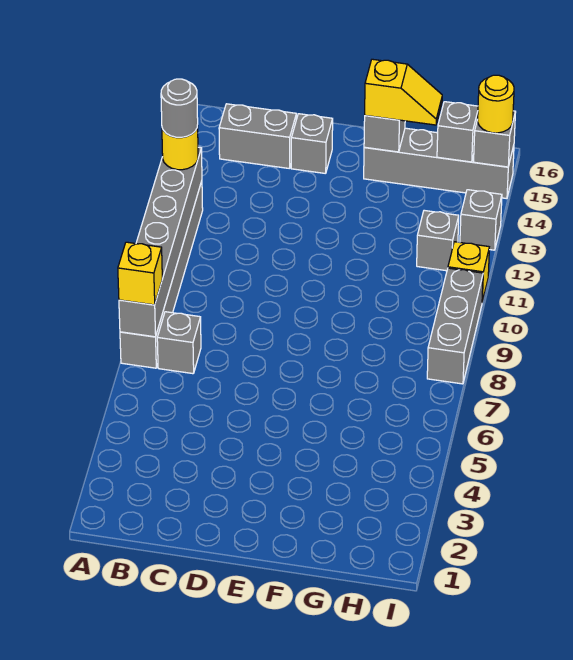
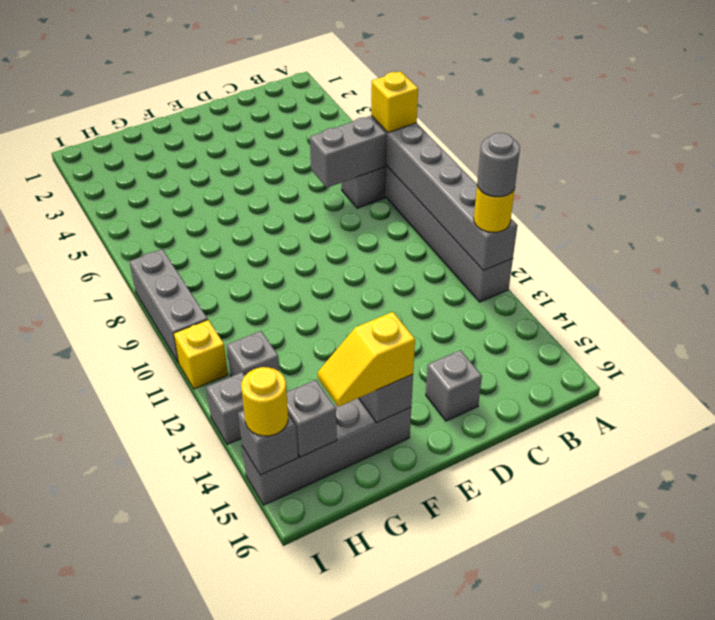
grey brick B15:C15 level 1 -> grey brick B7:C7 level 2

